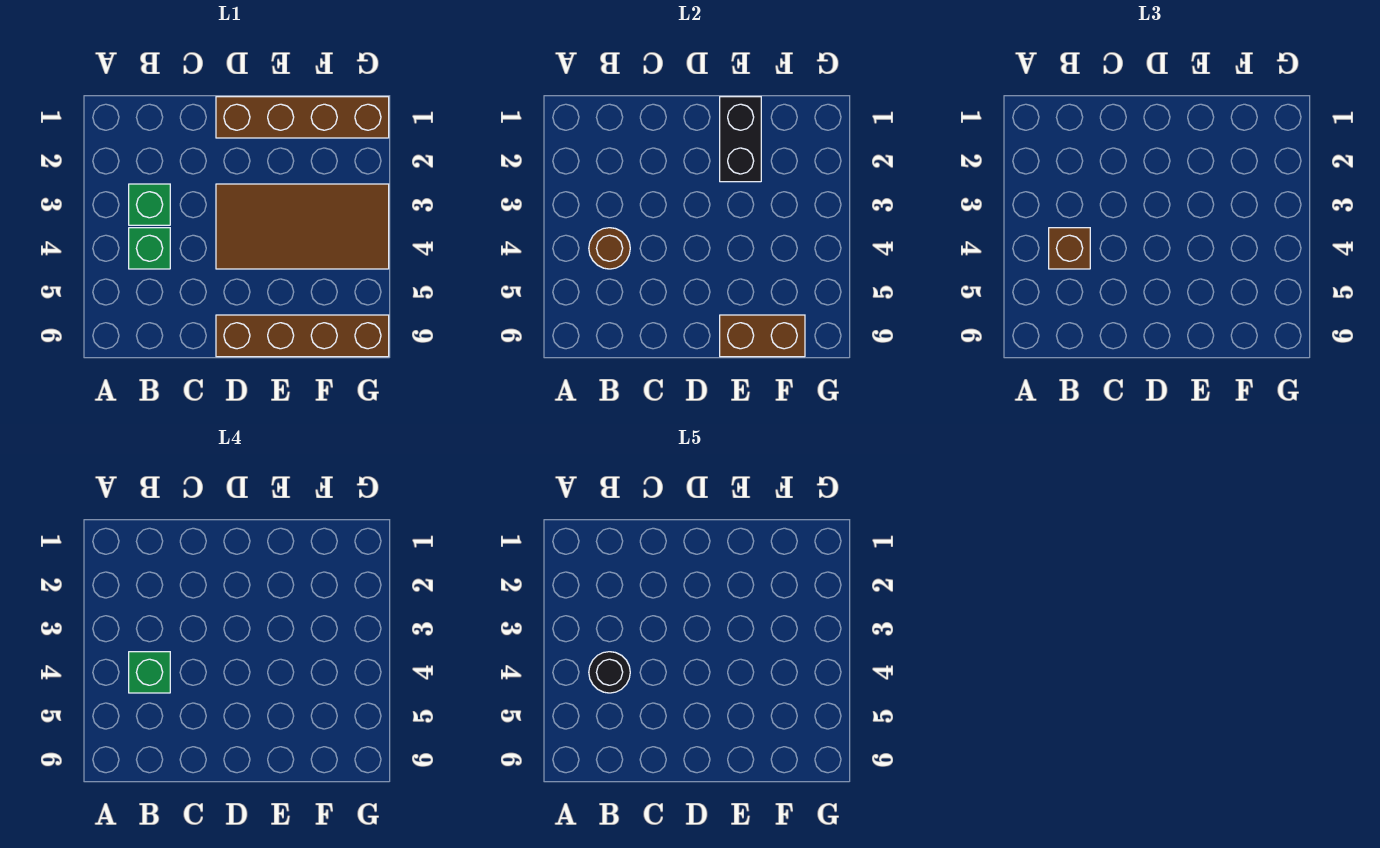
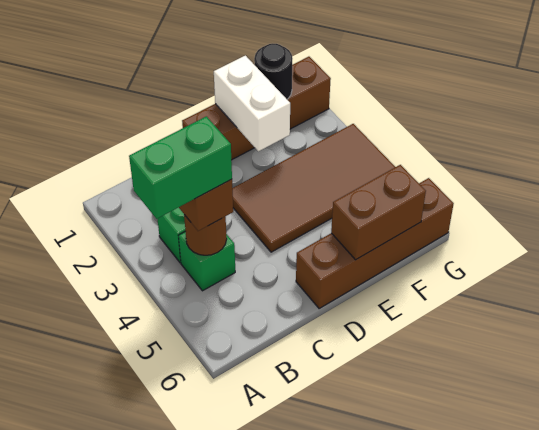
green brick B4 level 4 -> green brick A4:B4 level 4
black round brick B4 level 5 -> black round brick F1 level 2
black brick E1:E2 level 2 -> white brick E1:E2 level 2

